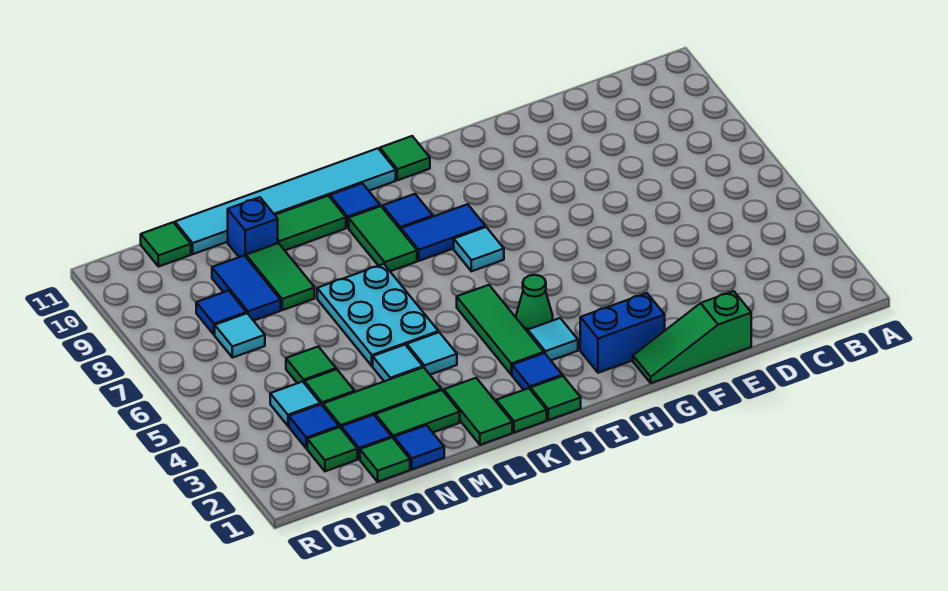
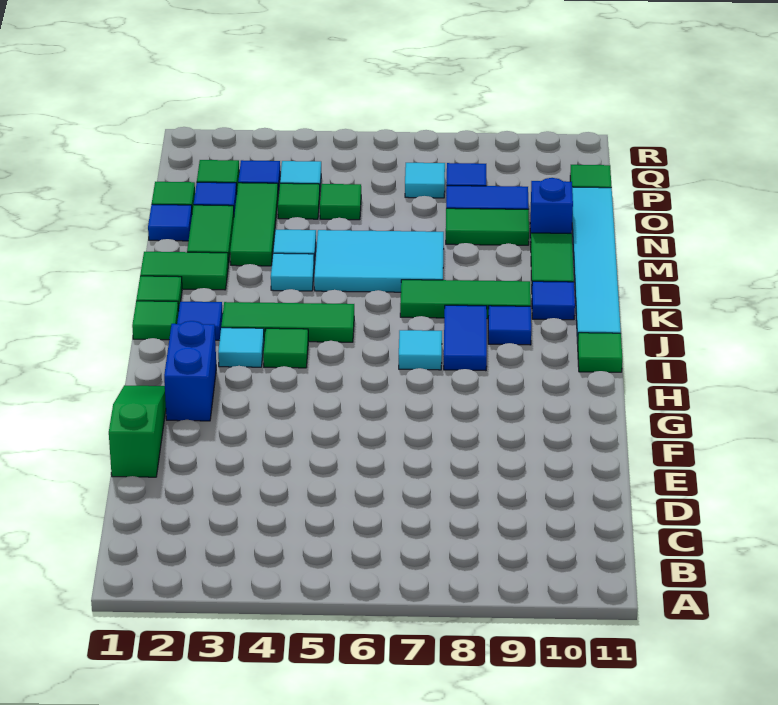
green cone I4 level 1 -> green tile I4 level 1
green tile K8:K9 level 1 -> green tile K7:K9 level 1
cyan plate L5:M7 level 1 -> cyan tile L5:M7 level 1

